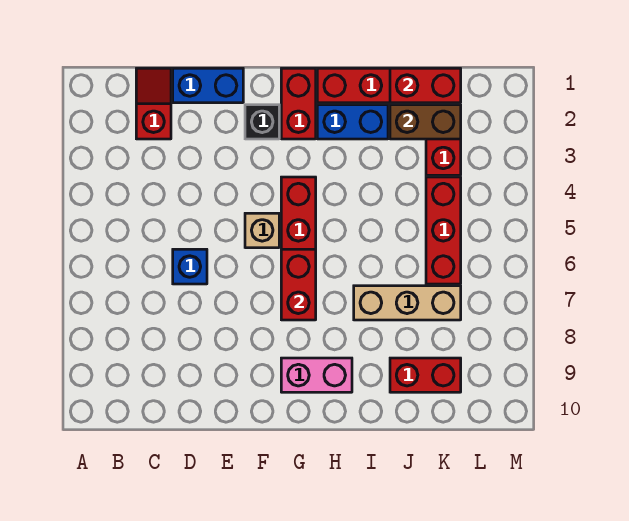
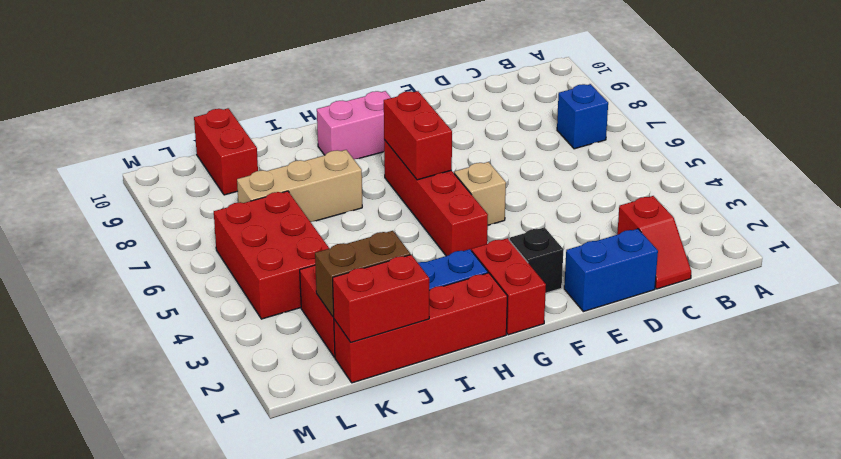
blue brick D6 level 1 -> blue brick B7 level 1
red brick J9:K9 level 1 -> red brick K9:K10 level 1
red brick K4:K6 level 1 -> red brick K4:L6 level 1

